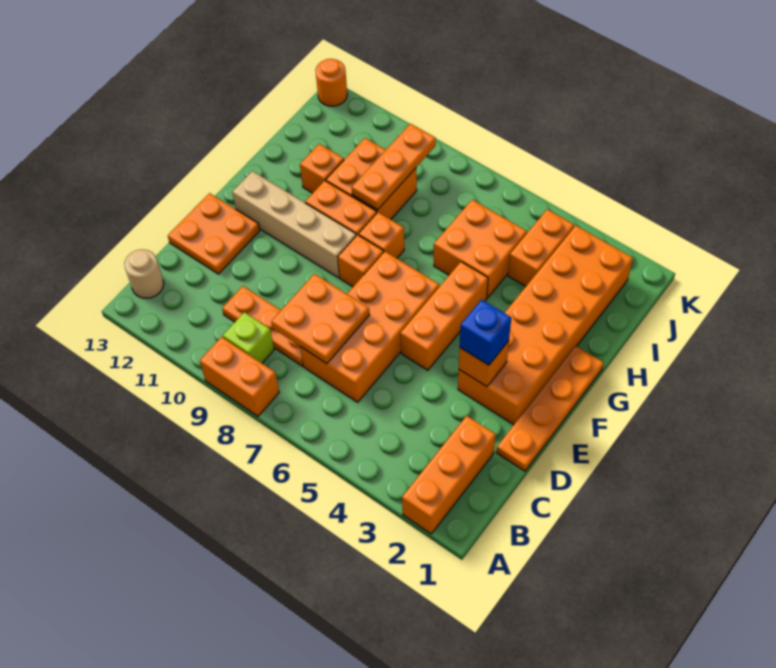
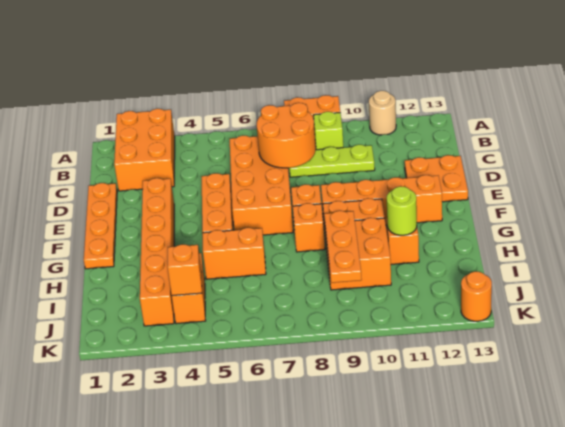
orange brick A2:C2 level 1 -> orange brick A2:C3 level 1
tan round brick B13 level 1 -> tan round brick A11 level 1
orange plate C7:D8 level 2 -> orange round brick C7:D8 level 2
orange plate C8:C10 level 1 -> lime plate C8:C10 level 1
orange brick E2:J3 level 1 -> orange brick E3:J3 level 1
orange brick E3 level 2 -> orange brick J4 level 2
blue brick E3 level 3 -> none
tan brick F9:F12 level 1 -> orange brick F9:F12 level 1
orange brick H5:I6 level 1 -> orange brick H5:H6 level 1
none -> lime round brick H11 level 2

